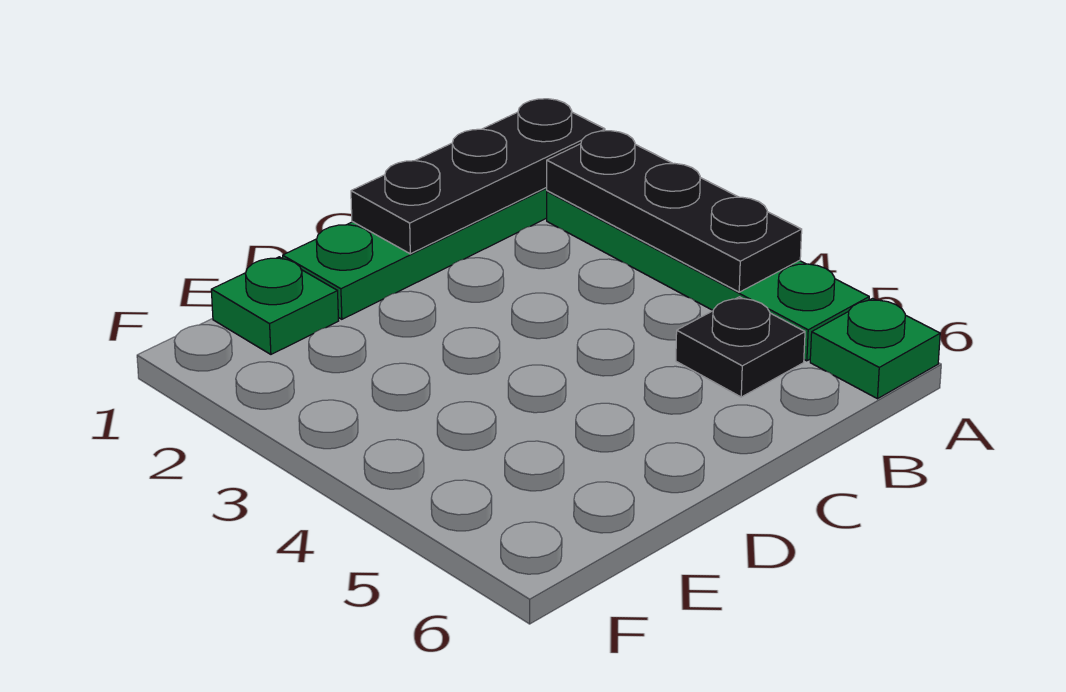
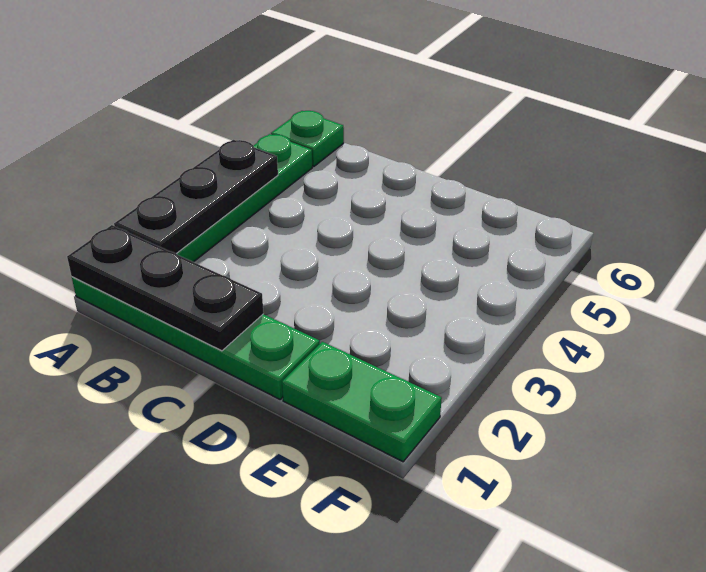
black plate B5 level 1 -> none
green plate E1 level 1 -> green plate E1:F1 level 1

